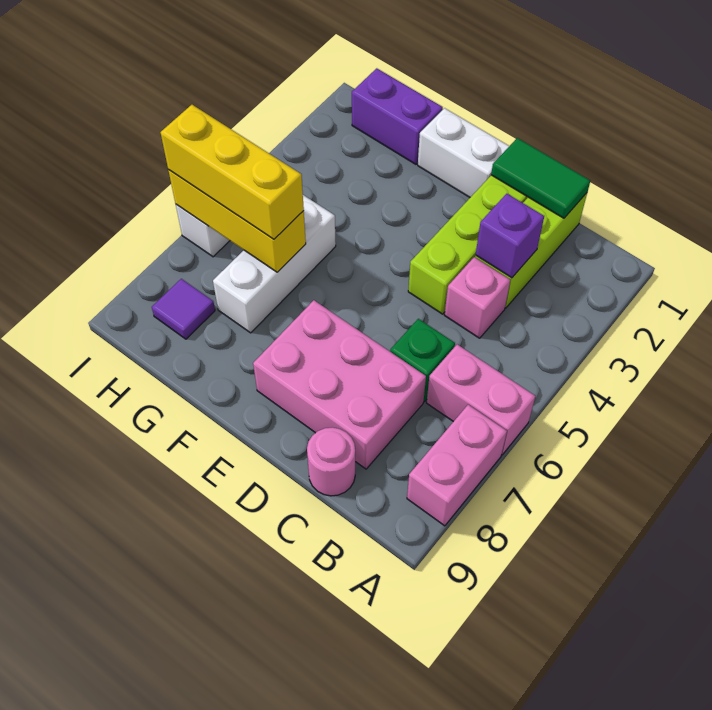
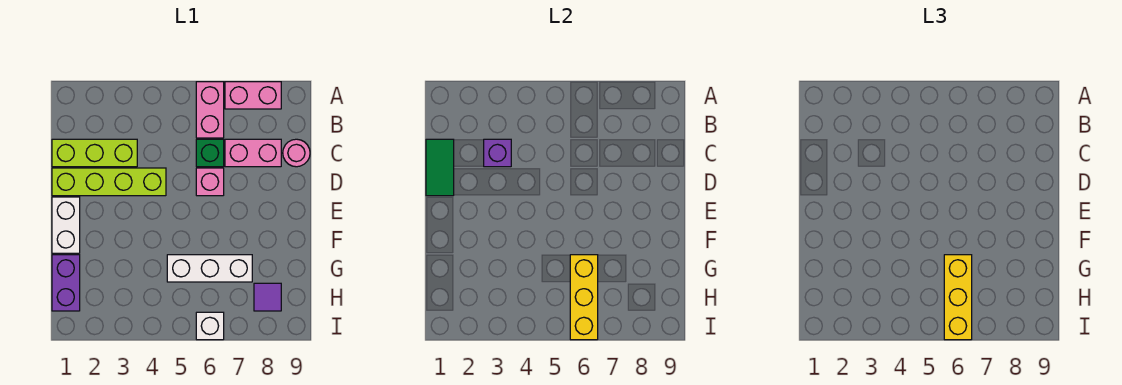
pink brick C4 level 1 -> pink brick D6 level 1
pink brick C7:E8 level 1 -> pink brick C7:C8 level 1

